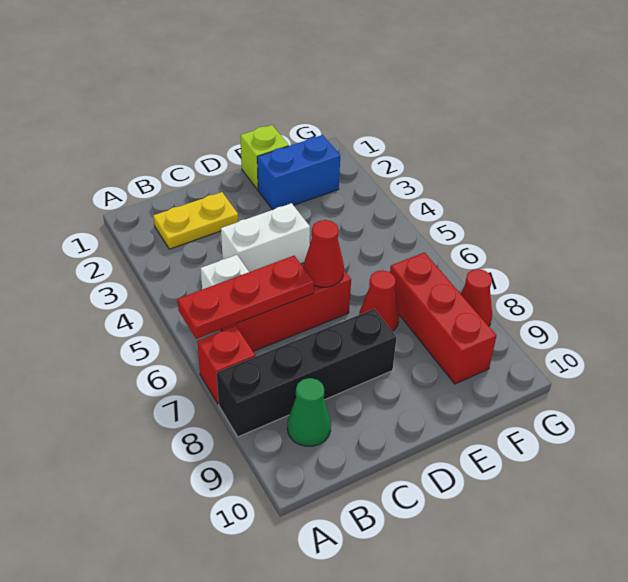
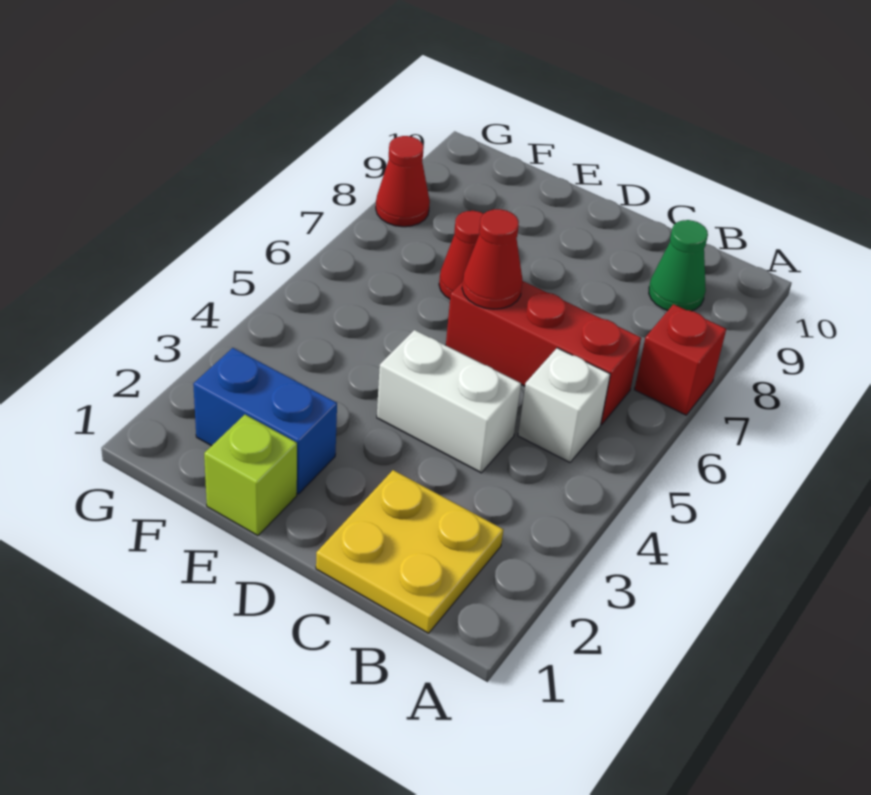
red plate A6:C6 level 2 -> none
black brick A8:D8 level 1 -> none
yellow plate B2:C2 level 1 -> yellow plate B1:C2 level 1
red brick F7:F9 level 1 -> none

